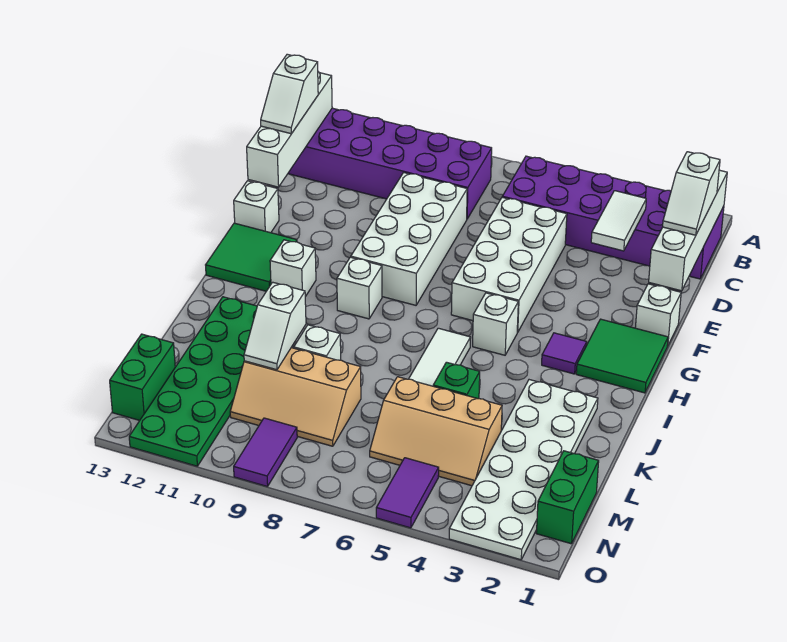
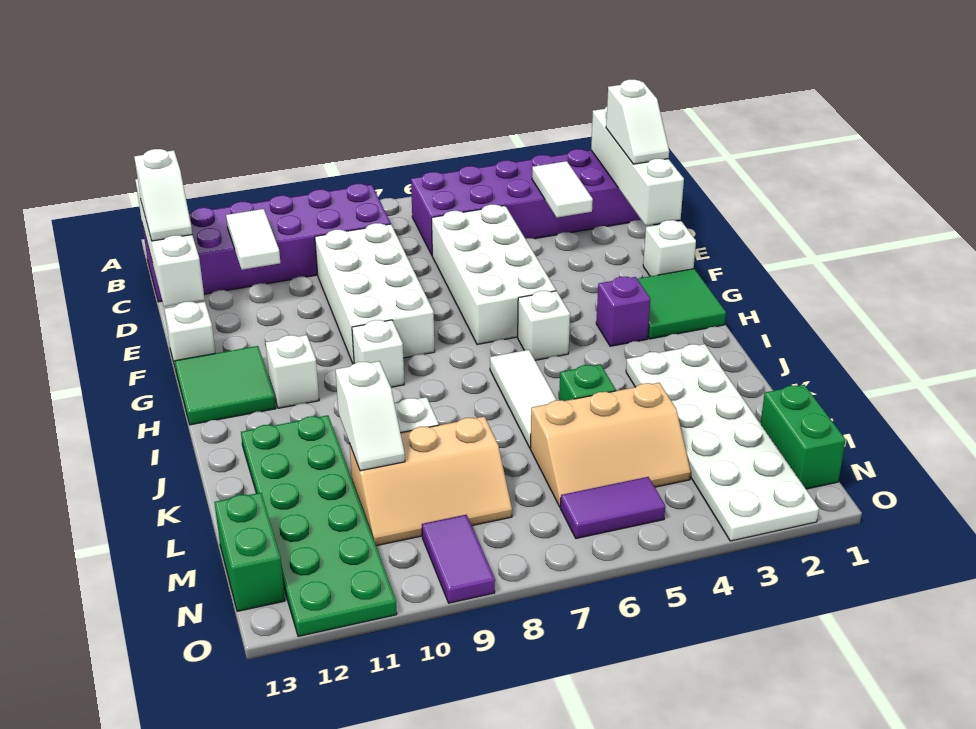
none -> white tile C11:D11 level 2
purple tile H3 level 1 -> purple brick H3 level 1
purple tile N5:O5 level 1 -> purple tile N5:N6 level 1

